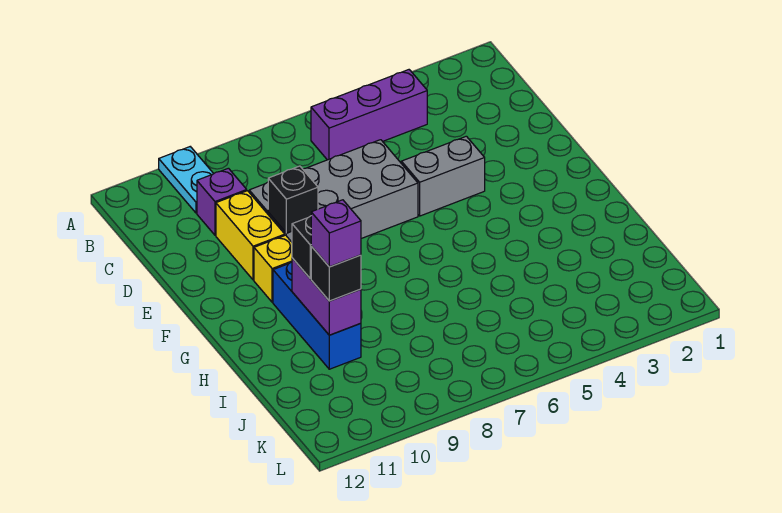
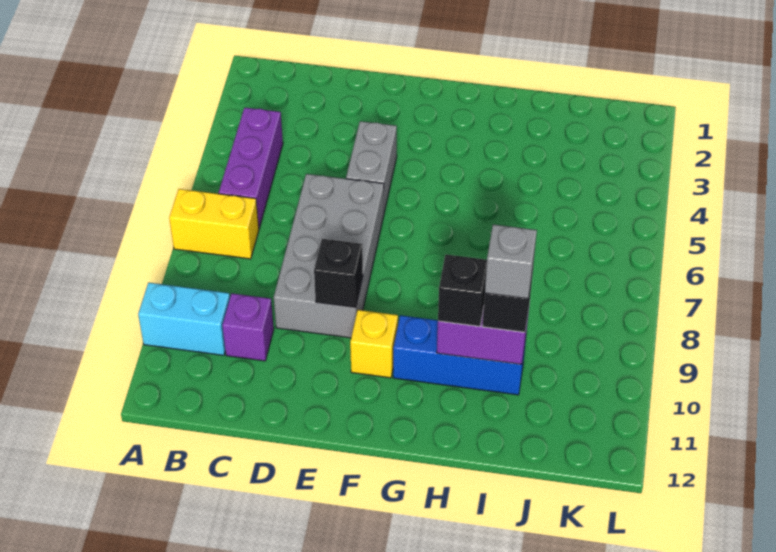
cyan plate A10:B10 level 1 -> cyan brick A10:B10 level 1
yellow brick D10:E10 level 1 -> yellow brick A7:B7 level 1
purple brick I10 level 4 -> grey brick I10 level 4

